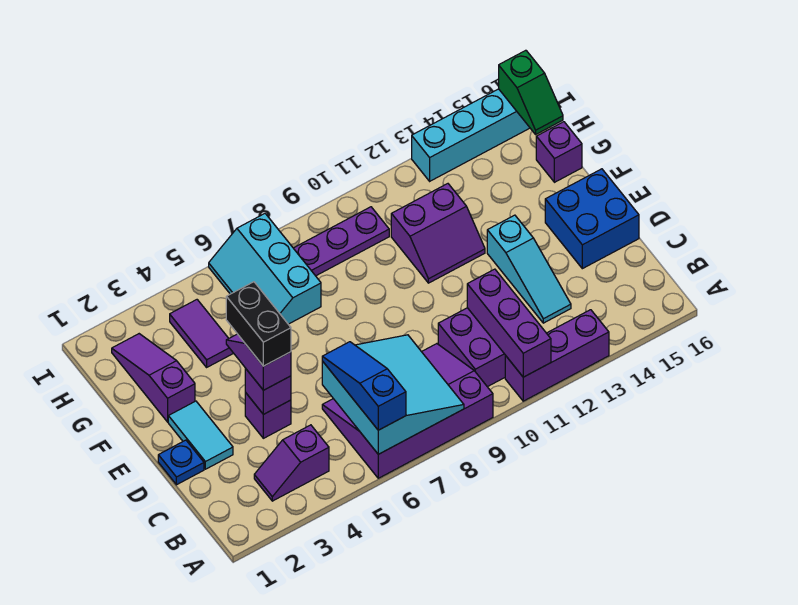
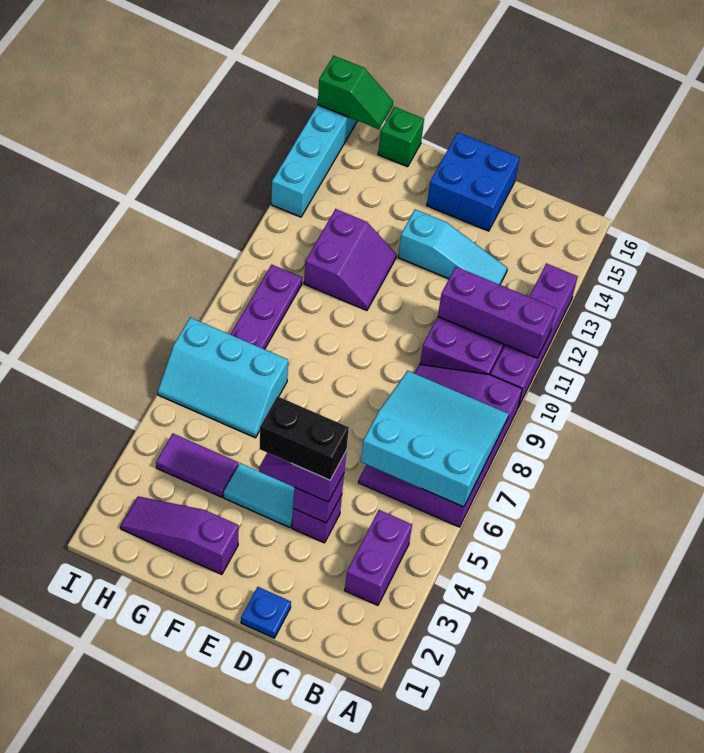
blue slope A6:C6 level 3 top A -> none
purple brick A11:A13 level 1 -> purple brick A10:A13 level 1
purple slope B3:B4 level 1 top 4 -> purple brick B3:B4 level 1
cyan tile D2:E2 level 1 -> cyan tile E4:F4 level 1
purple brick G16 level 1 -> green brick G16 level 1

